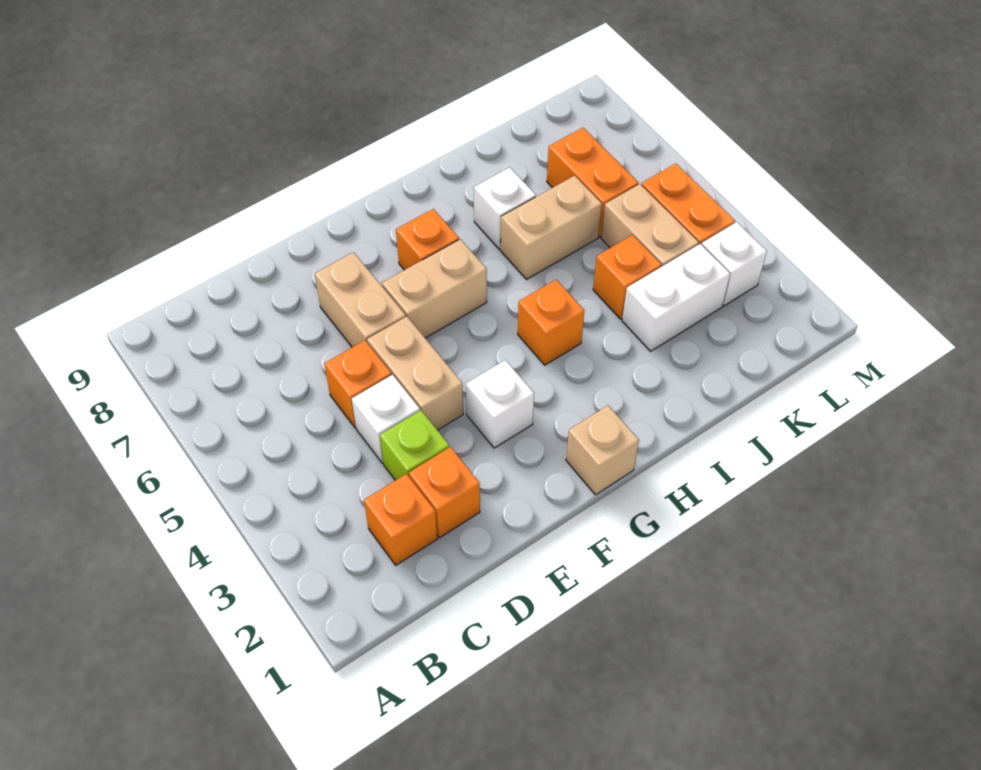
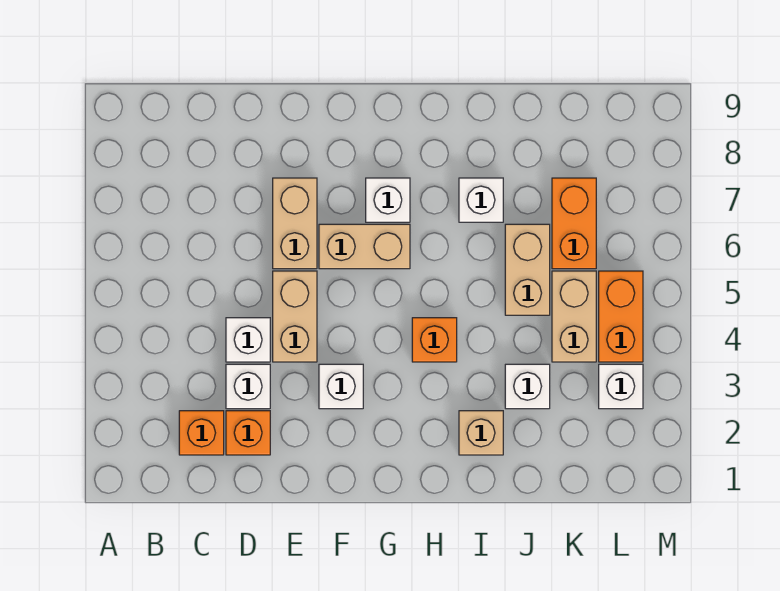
lime brick D3 level 1 -> white brick D3 level 1
orange brick D5 level 1 -> none
tan brick G1 level 1 -> tan brick I2 level 1
orange brick G7 level 1 -> white brick G7 level 1
tan brick I6:J6 level 1 -> tan brick J5:J6 level 1
white brick J3:K3 level 1 -> white brick J3 level 1
orange brick J4 level 1 -> none

